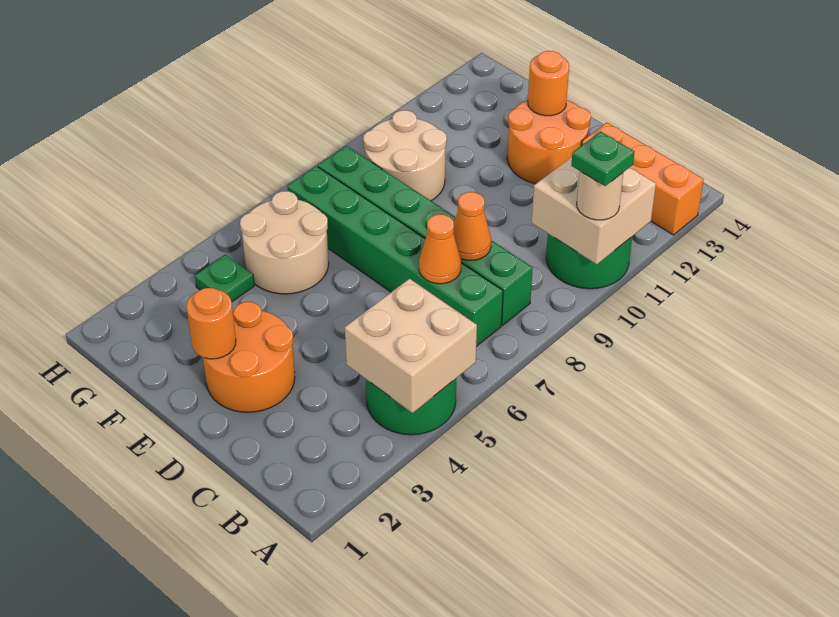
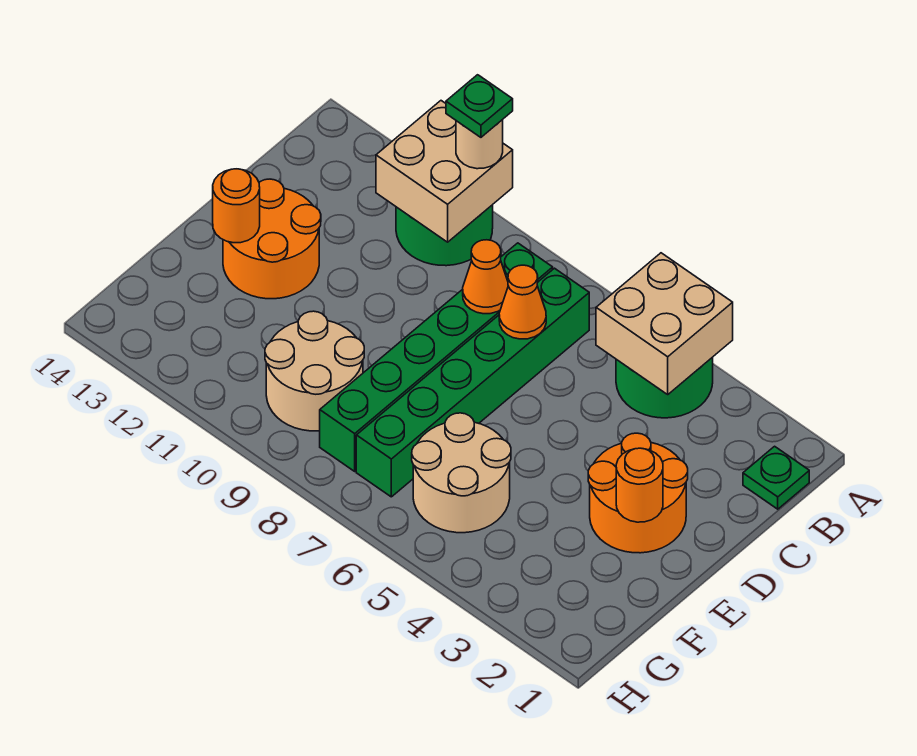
orange brick A13:C13 level 1 -> none
green plate G4 level 1 -> green plate B1 level 1

